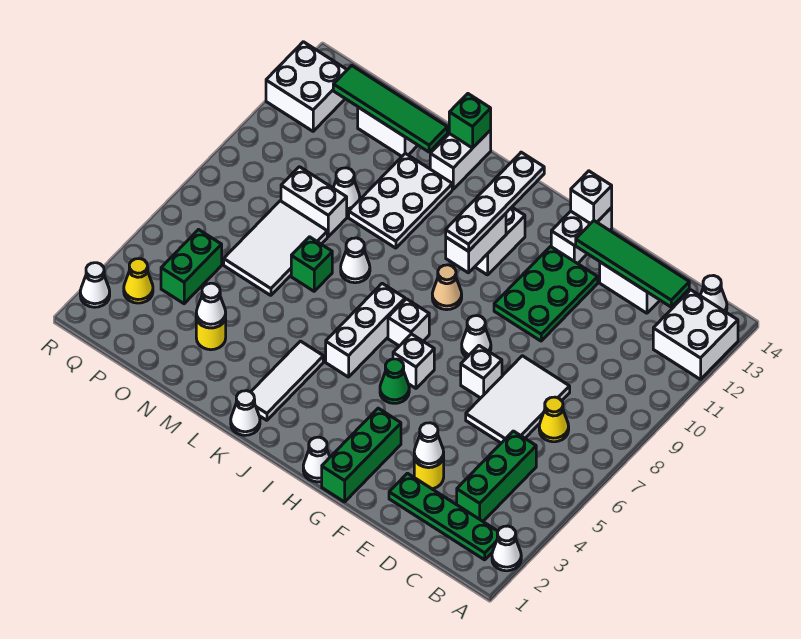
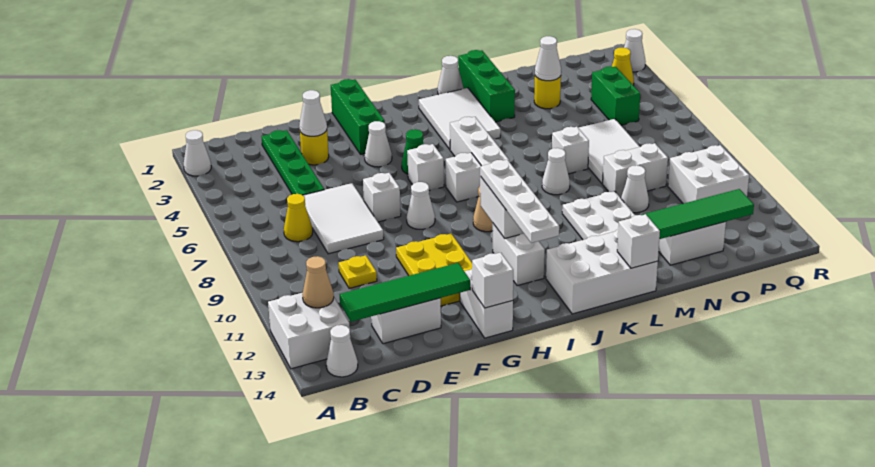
green plate B2:E2 level 1 -> green plate D2:D5 level 1
none -> tan cone B12 level 2
green brick C3:C5 level 1 -> green brick L1:L3 level 1
none -> yellow plate D10 level 1
green plate F10:G12 level 1 -> yellow plate F10:G12 level 1
white cone H1 level 1 -> white cone G4 level 1
white tile K2:K4 level 1 -> white tile J2:K4 level 1
white brick L13:L14 level 1 -> white brick J13:L14 level 1
green brick L14 level 2 -> white brick L14 level 2
green brick M7 level 1 -> white brick M7 level 1
white brick Q12:R13 level 1 -> white brick P10:Q11 level 1

